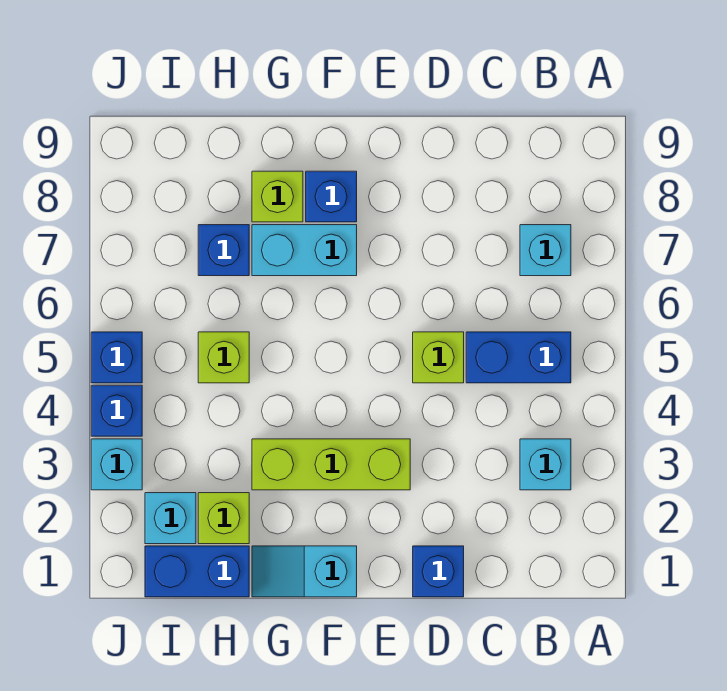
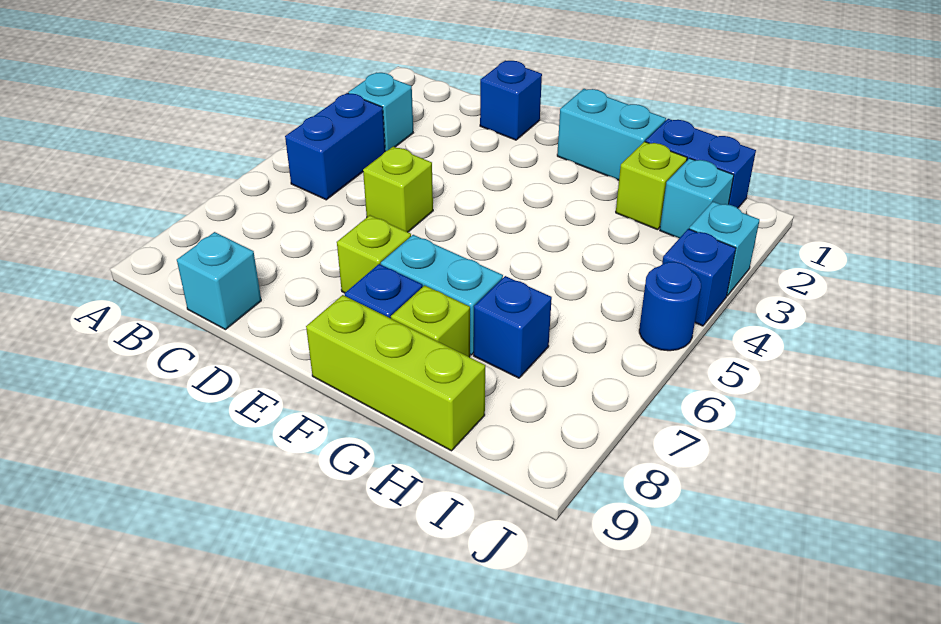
blue brick B5:C5 level 1 -> blue brick B4:B5 level 1
cyan brick B7 level 1 -> cyan brick C9 level 1
lime brick E3:G3 level 1 -> lime brick F9:H9 level 1
cyan slope F1:G1 level 1 top F -> cyan brick F1:G1 level 1
lime brick H5 level 1 -> lime brick E7 level 1
blue brick J5 level 1 -> blue round brick J5 level 1

